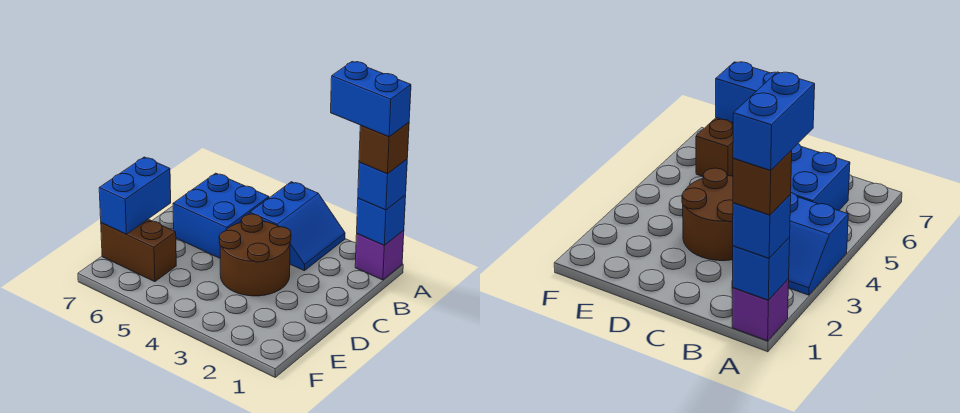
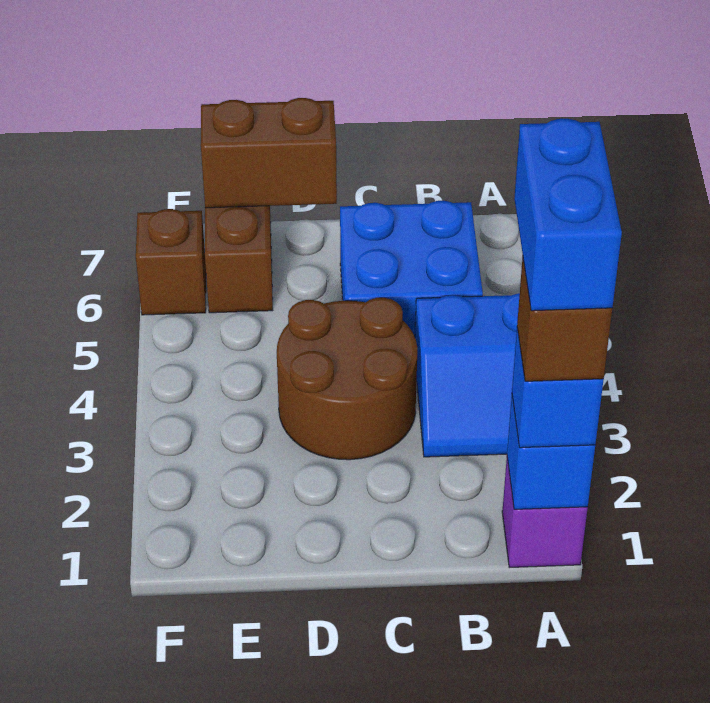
blue brick D7:E7 level 2 -> brown brick D7:E7 level 2
none -> brown brick F6 level 1

